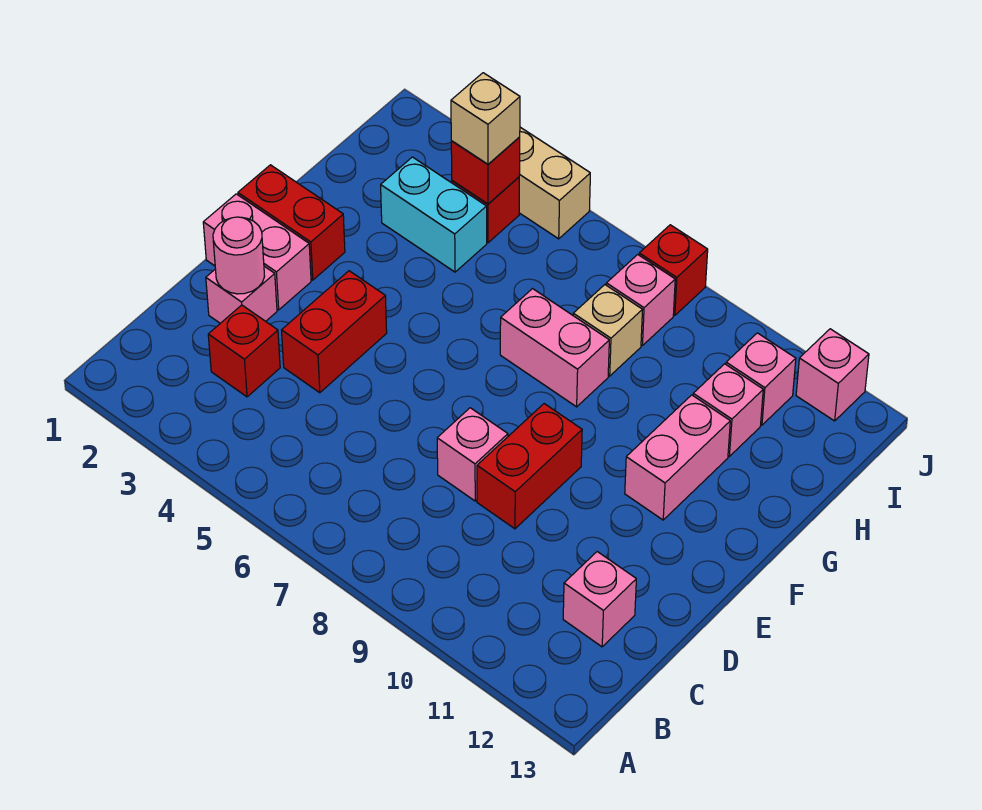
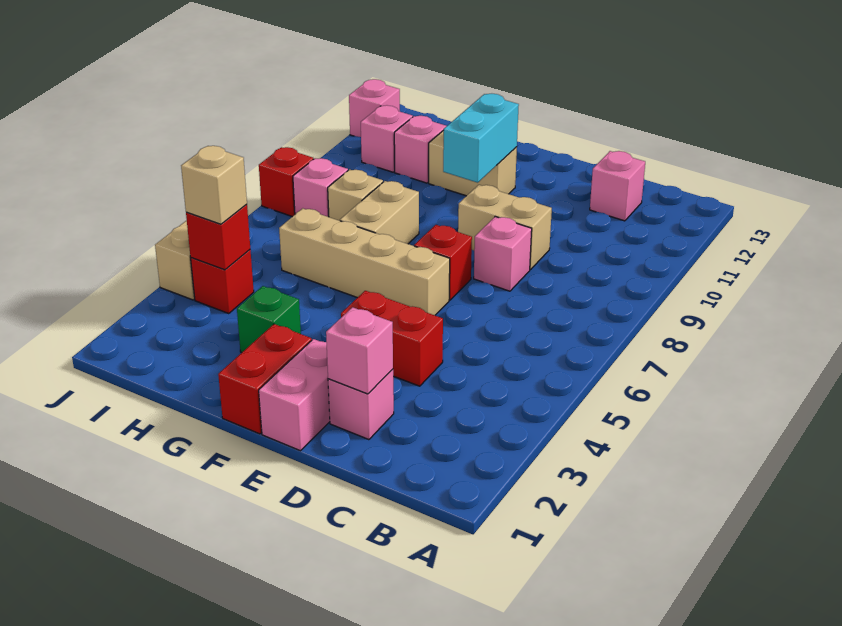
red brick C3 level 1 -> red brick E7 level 1
pink round brick D2 level 2 -> pink brick D2 level 2
red brick D9:E9 level 1 -> tan brick D9:E9 level 1
none -> tan brick E6:H6 level 1
pink brick F11:G11 level 1 -> tan brick F11:G11 level 1
none -> green brick G3 level 1
pink brick G7:G8 level 1 -> tan brick G7:G8 level 1
cyan brick H3:H4 level 1 -> cyan brick F10:F11 level 2

